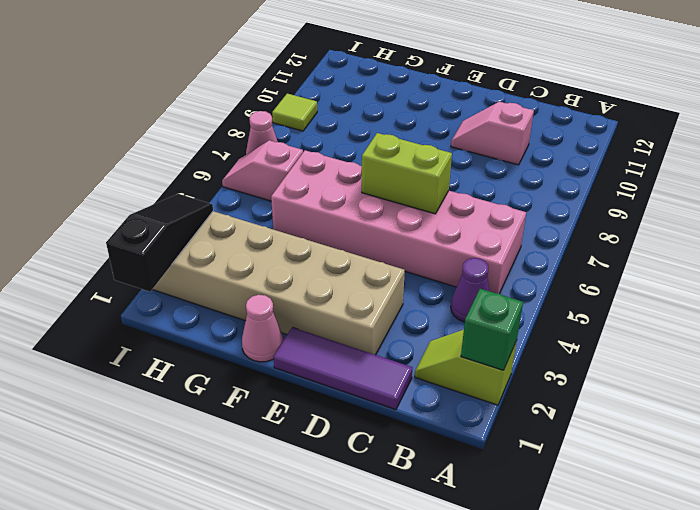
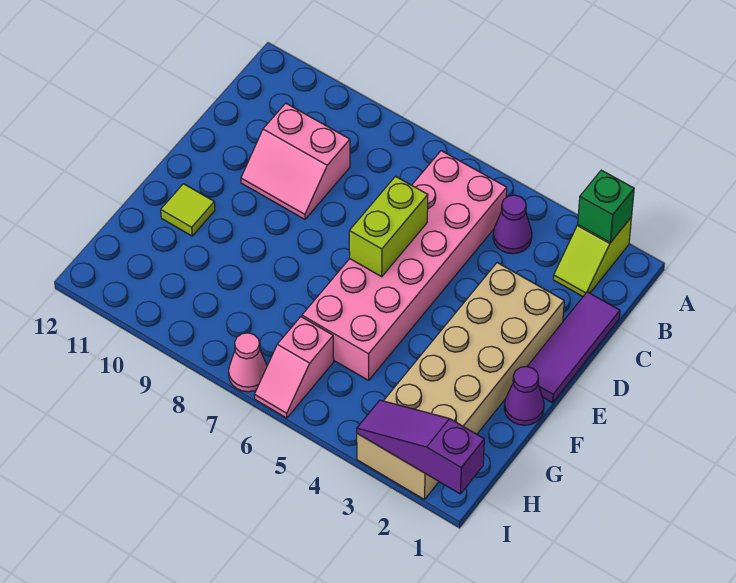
pink slope C10:D10 level 1 top C -> pink slope C9:D10 level 1 top C
pink cone F1 level 1 -> purple cone F1 level 1
black slope I1:I3 level 2 top 1 -> purple slope I1:I3 level 2 top 1
lime tile I9 level 1 -> lime tile F11 level 1

